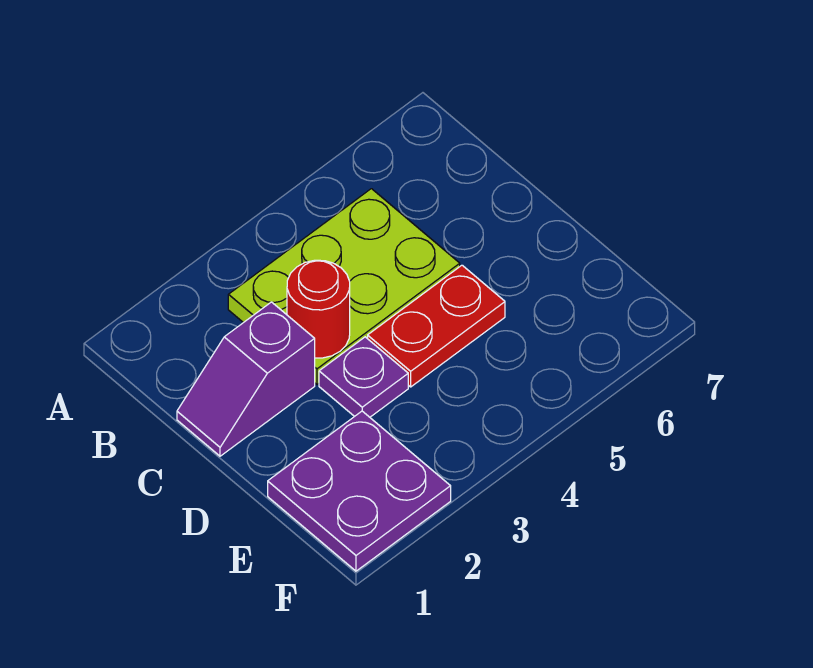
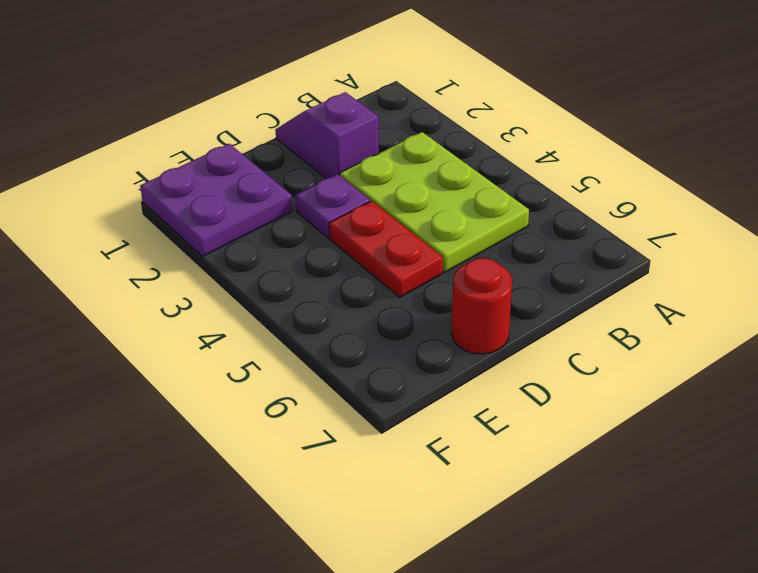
red round brick C3 level 2 -> red round brick D7 level 1

